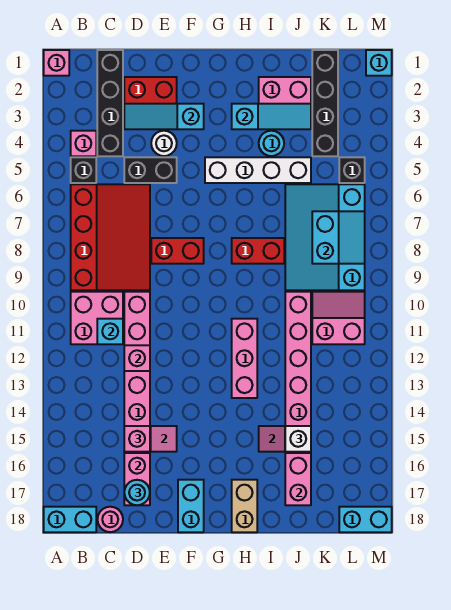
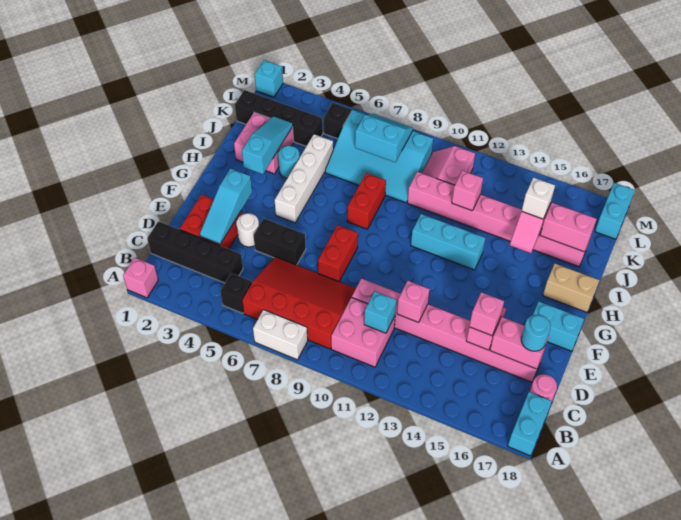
none -> white brick A7:A8 level 1
pink brick B4 level 1 -> pink brick J12 level 2
black brick D5:E5 level 1 -> black brick E5:E6 level 1
pink brick H11:H13 level 1 -> cyan brick H11:H13 level 1

